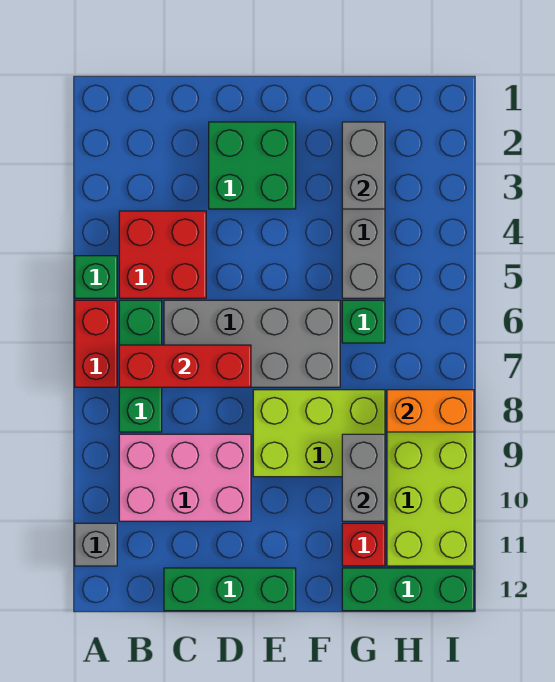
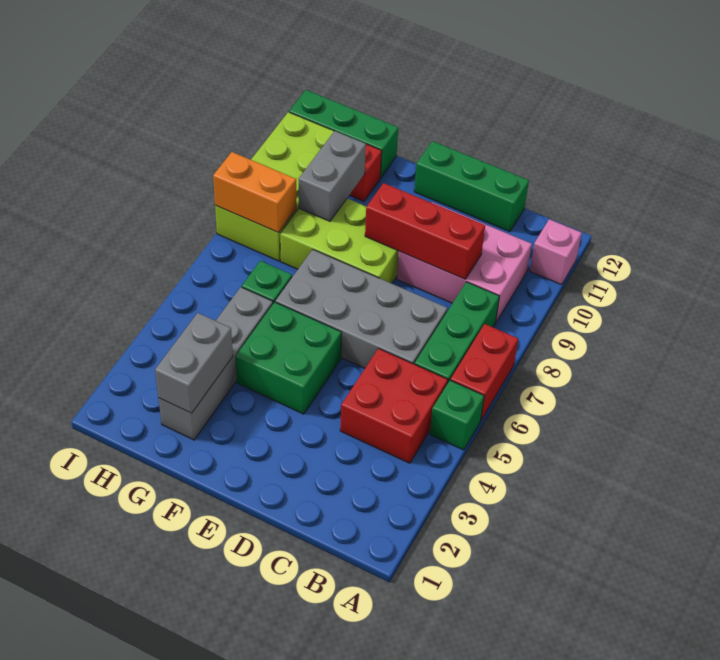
grey brick A11 level 1 -> pink brick A11 level 1
red brick B7:D7 level 2 -> red brick C9:E9 level 2
green brick D2:E3 level 1 -> green brick E4:F5 level 1

